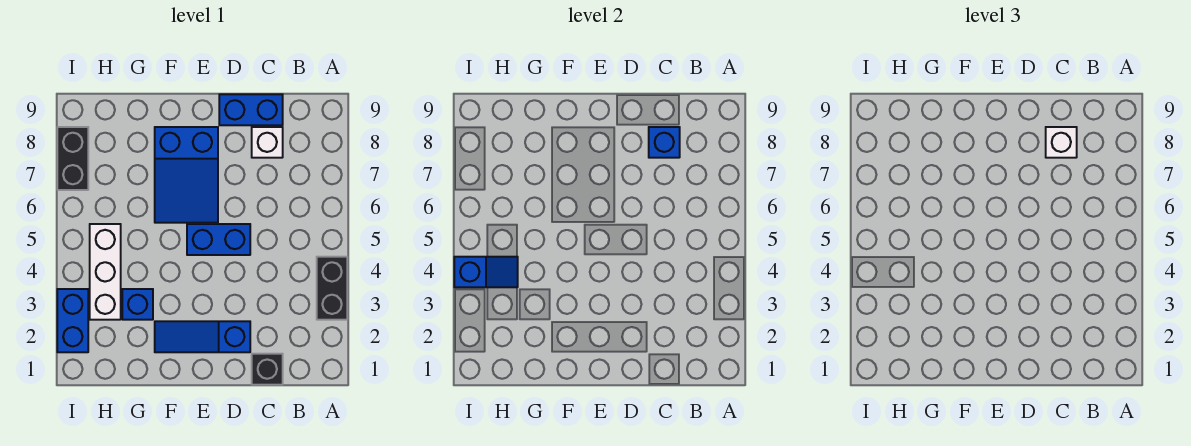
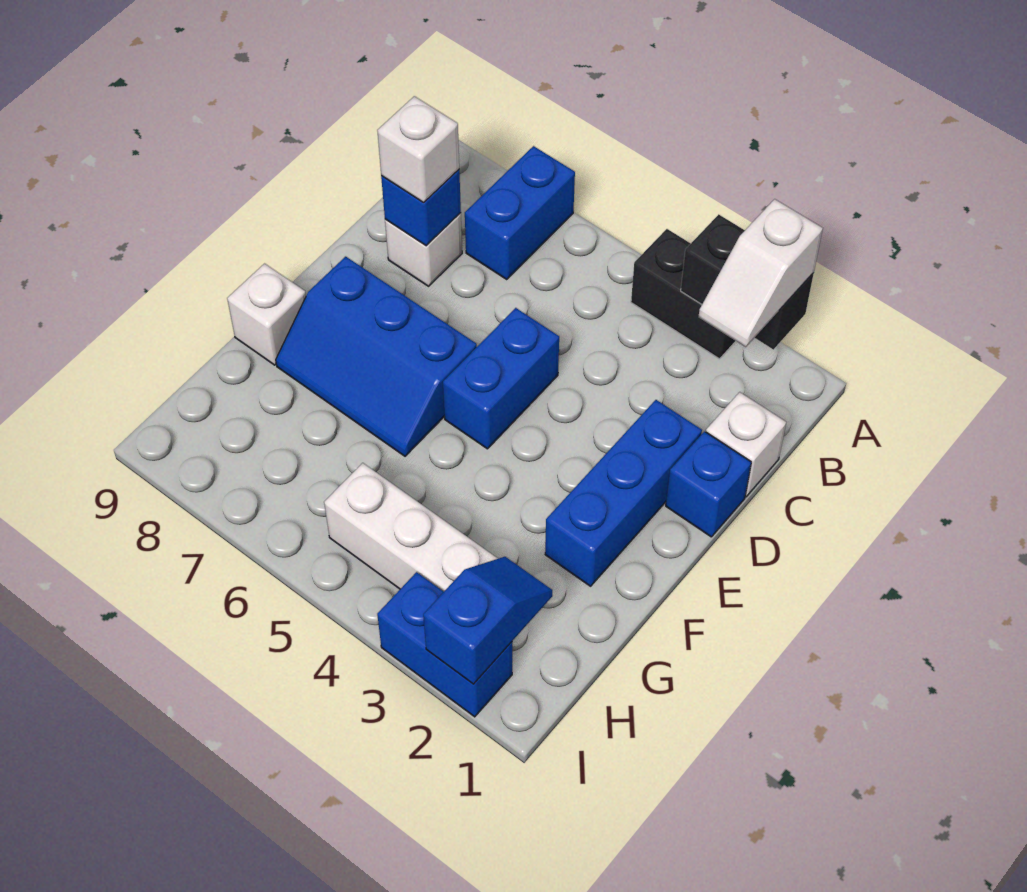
none -> white slope A2:B2 level 3 top A
black brick C1 level 1 -> white brick C1 level 1
blue brick C9:D9 level 1 -> blue brick A7:B7 level 1
blue slope D2:F2 level 1 top D -> blue brick D2:F2 level 1
blue slope E6:F8 level 1 top 8 -> blue slope E6:F8 level 1 top E
none -> white brick F9 level 1
blue brick G3 level 1 -> blue brick D1 level 1
blue slope H4:I4 level 2 top I -> blue slope H2:I2 level 2 top I
black brick I7:I8 level 1 -> black brick A2:A3 level 2

